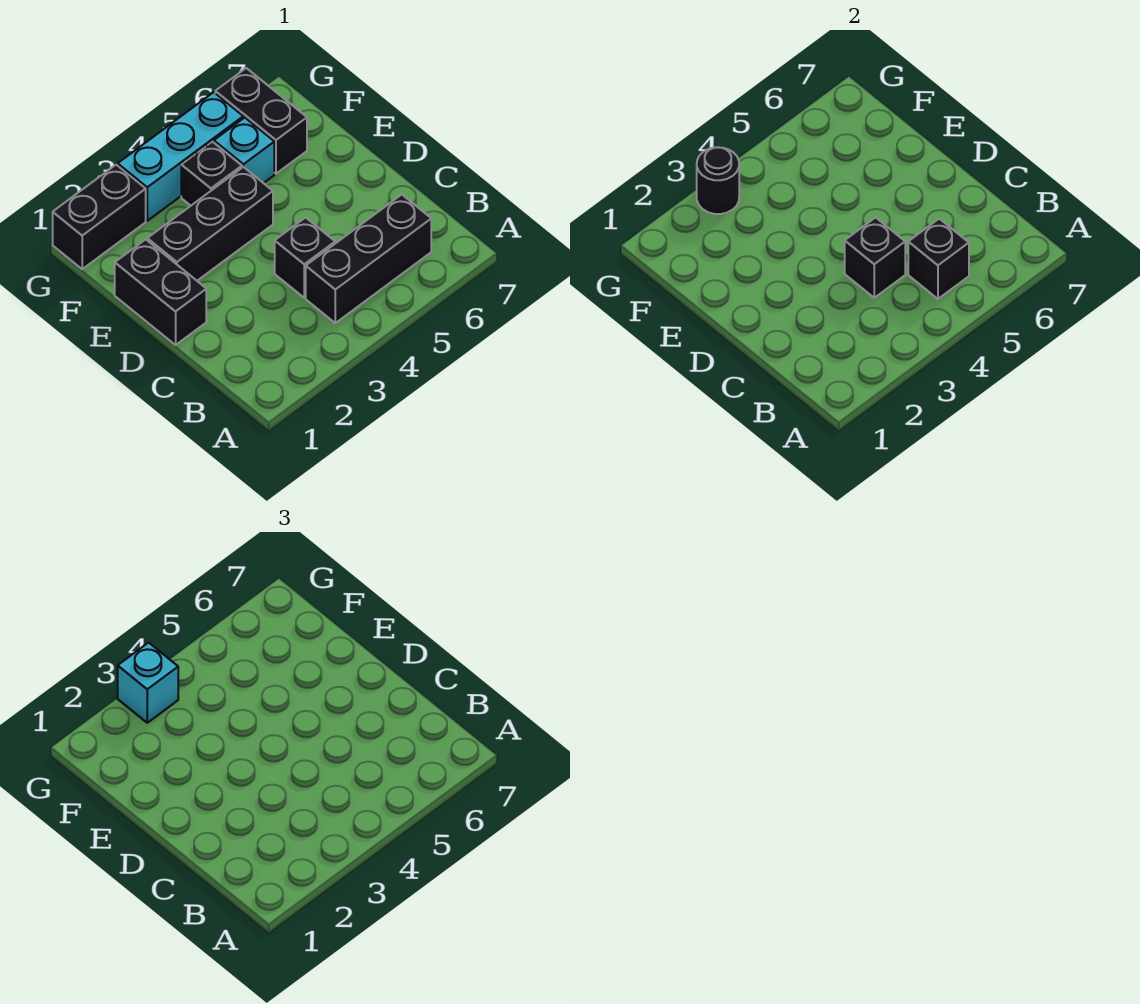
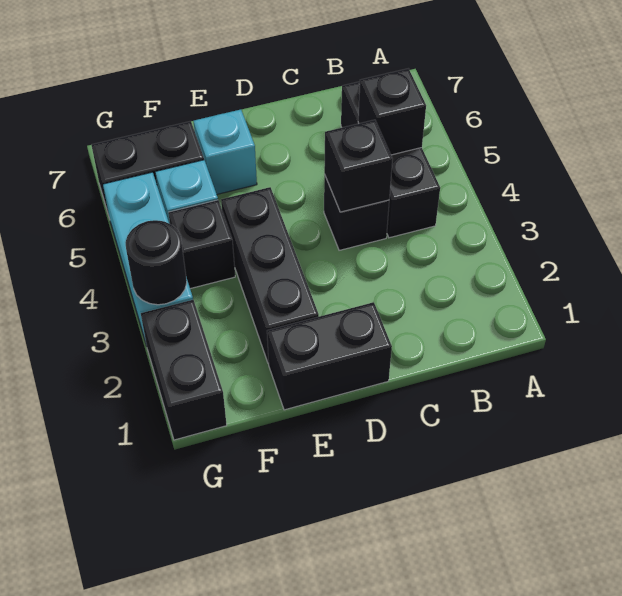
cyan brick G3 level 3 -> cyan brick E6 level 1

